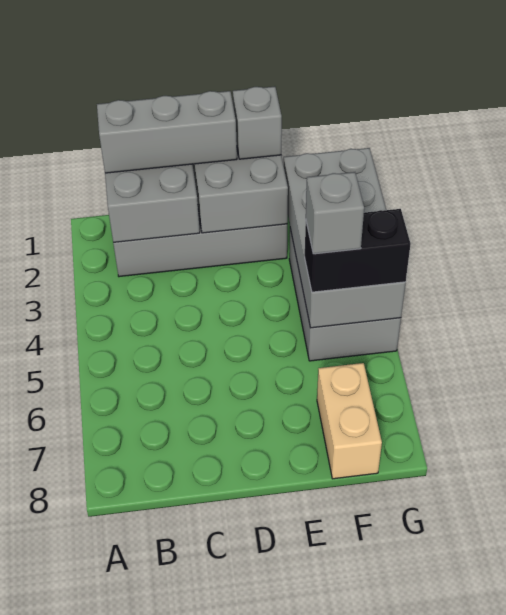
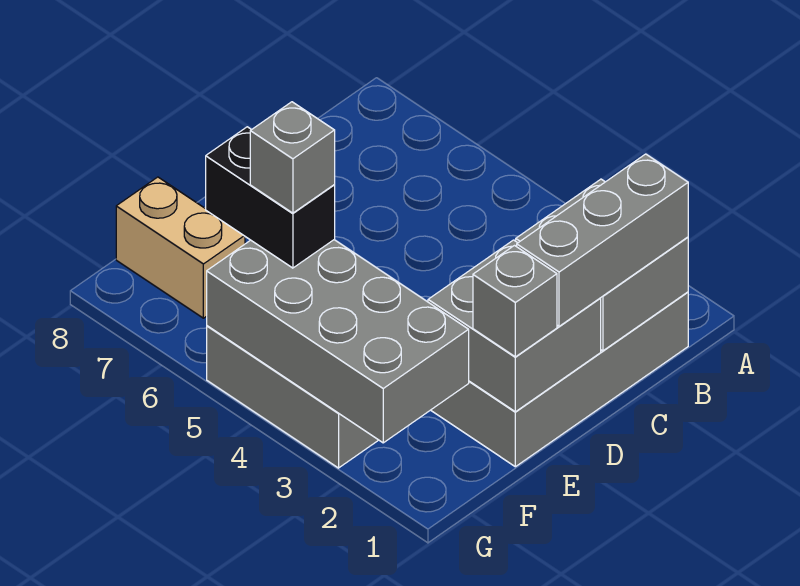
black brick F5:G5 level 3 -> black brick F5:F6 level 3

